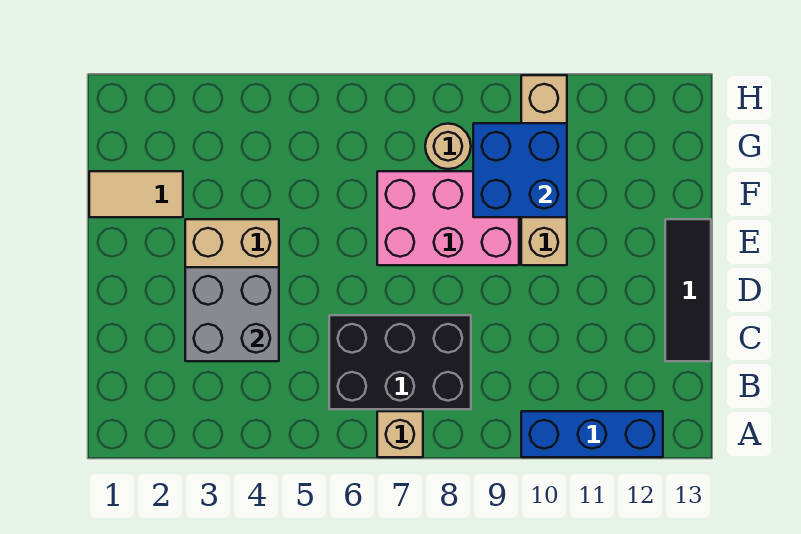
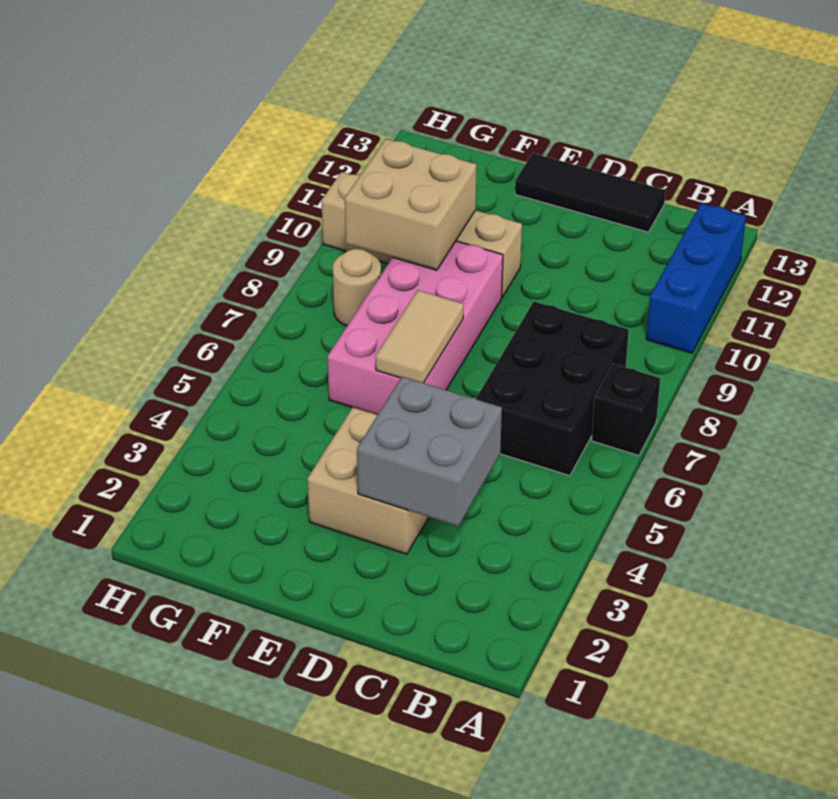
tan brick A7 level 1 -> black brick A7 level 1
pink brick E7:F9 level 1 -> pink brick E6:F9 level 1
tan tile F1:F2 level 1 -> tan tile E6:E7 level 2
blue brick F9:G10 level 2 -> tan brick F9:G10 level 2

